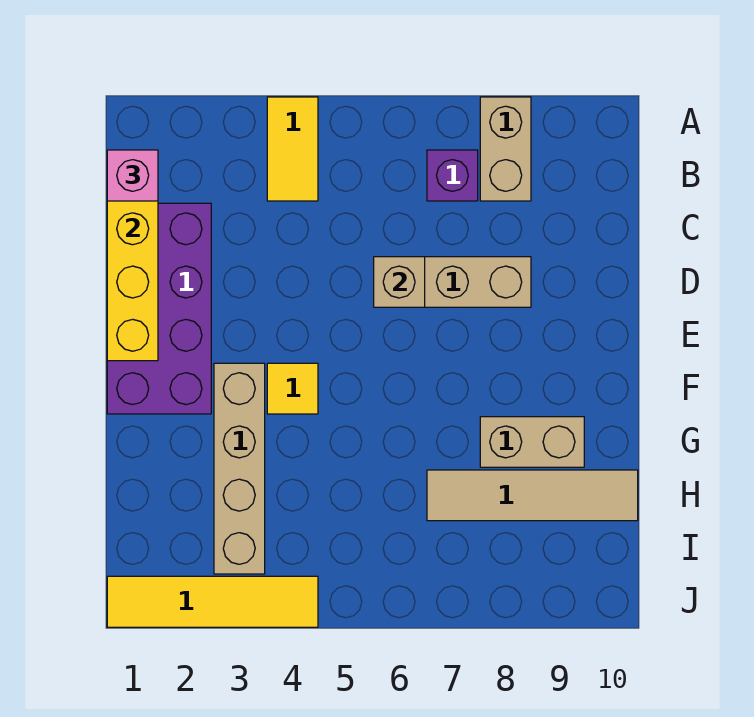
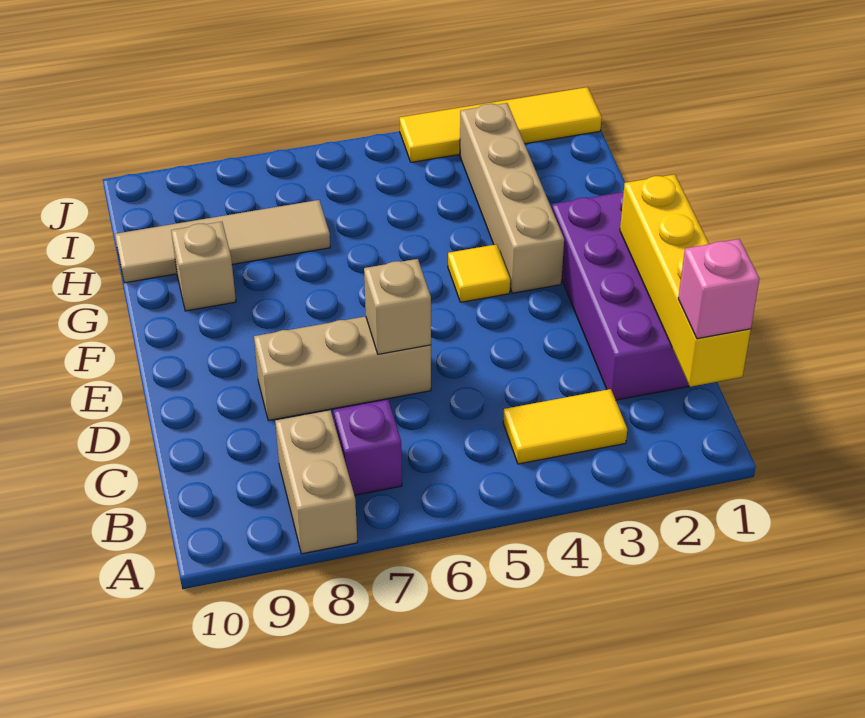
yellow tile A4:B4 level 1 -> yellow tile B3:B4 level 1
tan brick G8:G9 level 1 -> tan brick G9 level 1

